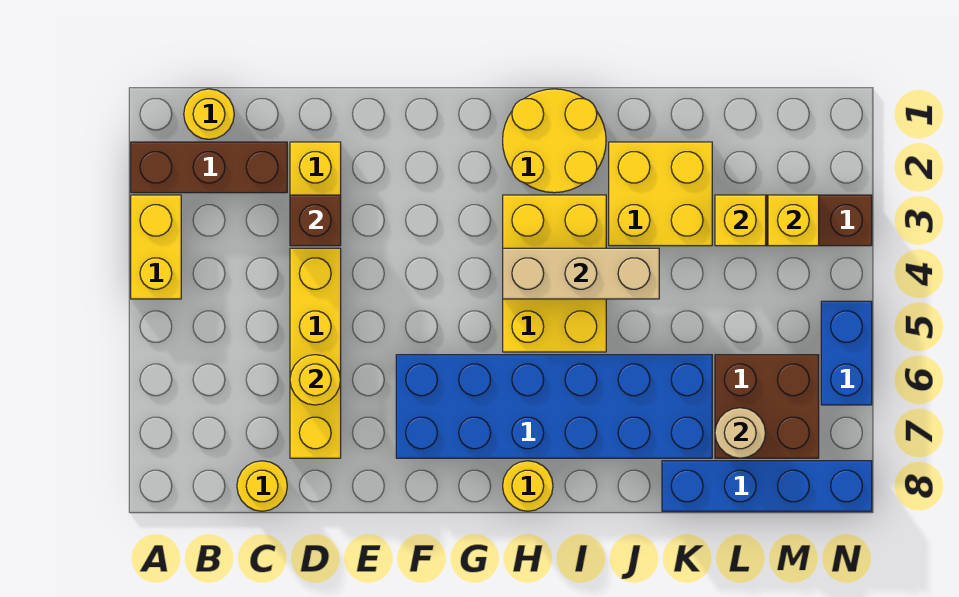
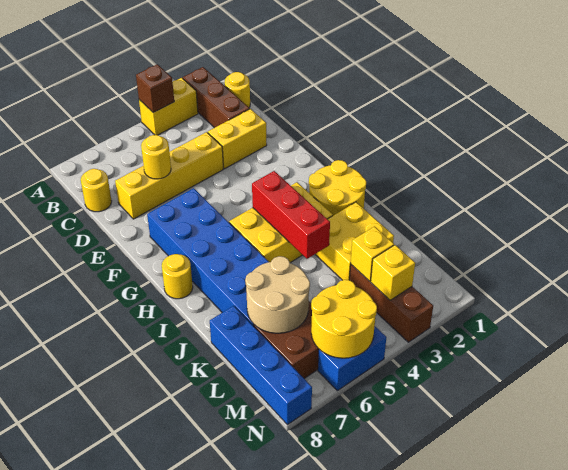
brown brick D3 level 2 -> brown brick A4 level 2
tan brick H4:J4 level 2 -> red brick H4:J4 level 2
tan round brick L7 level 2 -> tan round brick K6:L7 level 2
none -> yellow round brick M5:N6 level 2

